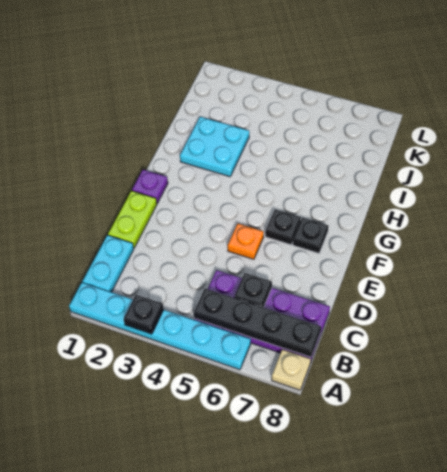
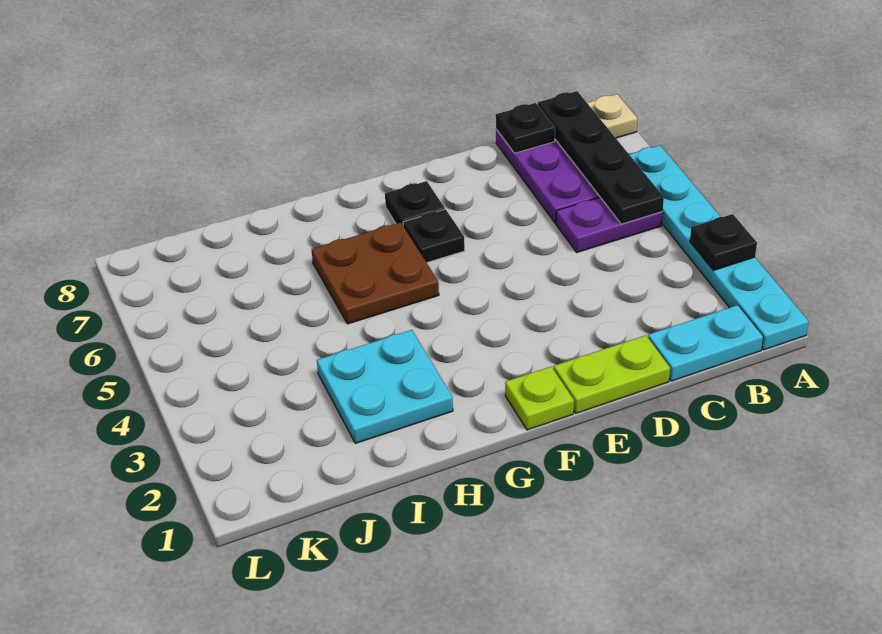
black plate C6 level 2 -> black plate C8 level 2
orange plate E5 level 1 -> none
purple plate F1 level 1 -> lime plate F1 level 1
none -> brown plate G5:H6 level 1

